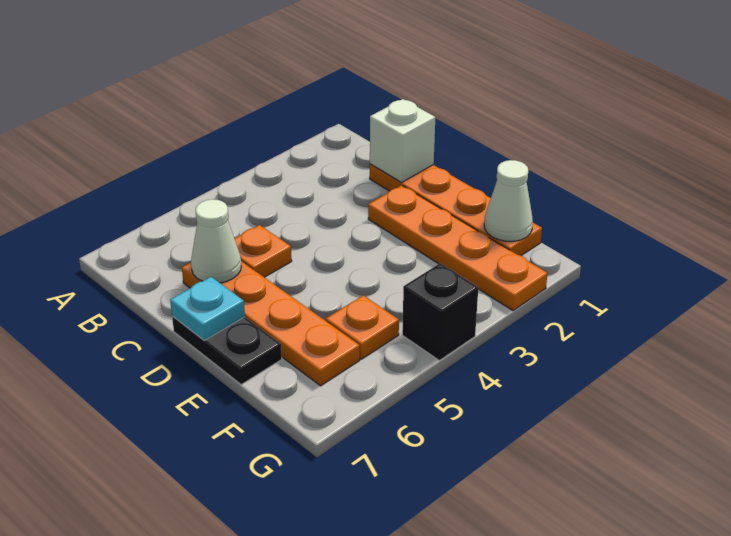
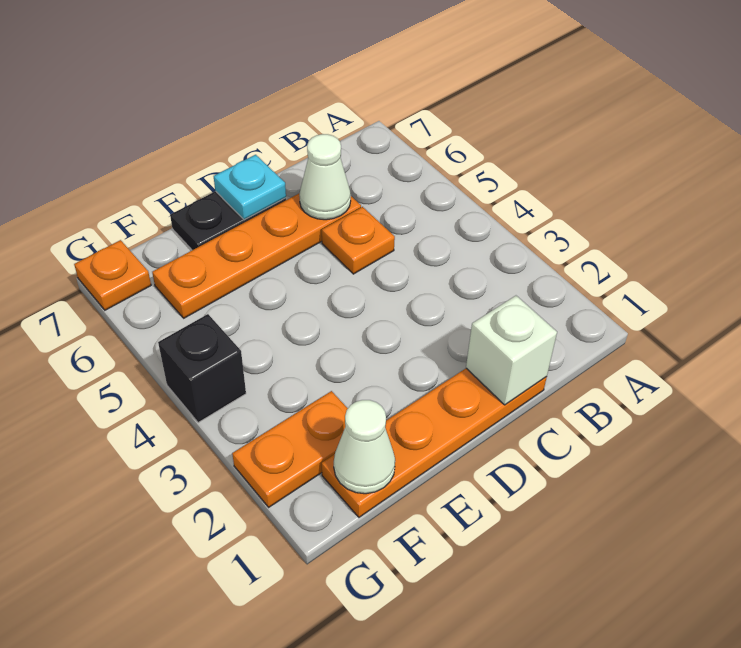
orange plate D2:G2 level 1 -> orange plate F2:G2 level 1
orange plate F5 level 1 -> orange plate G7 level 1

